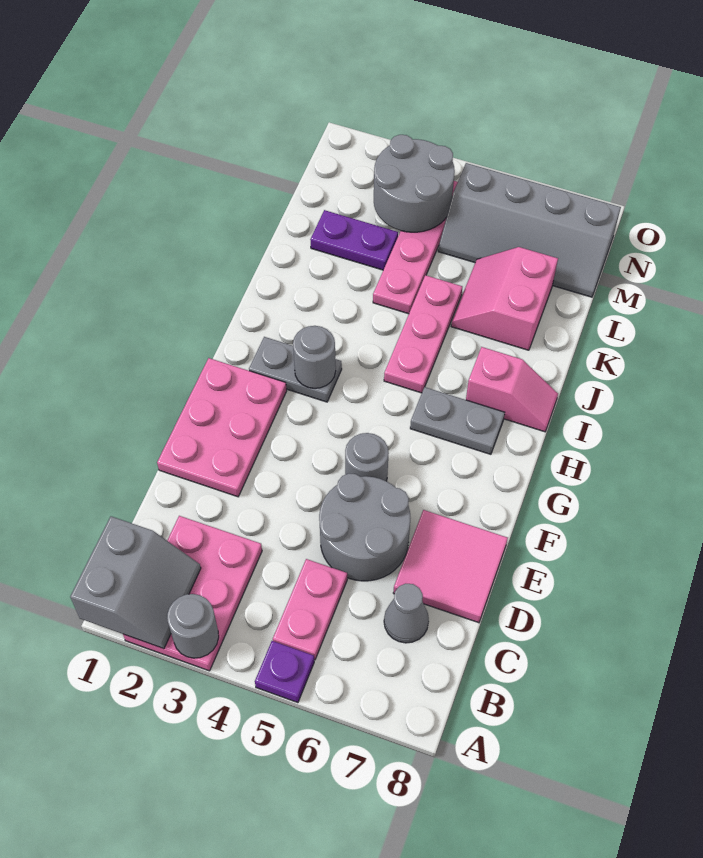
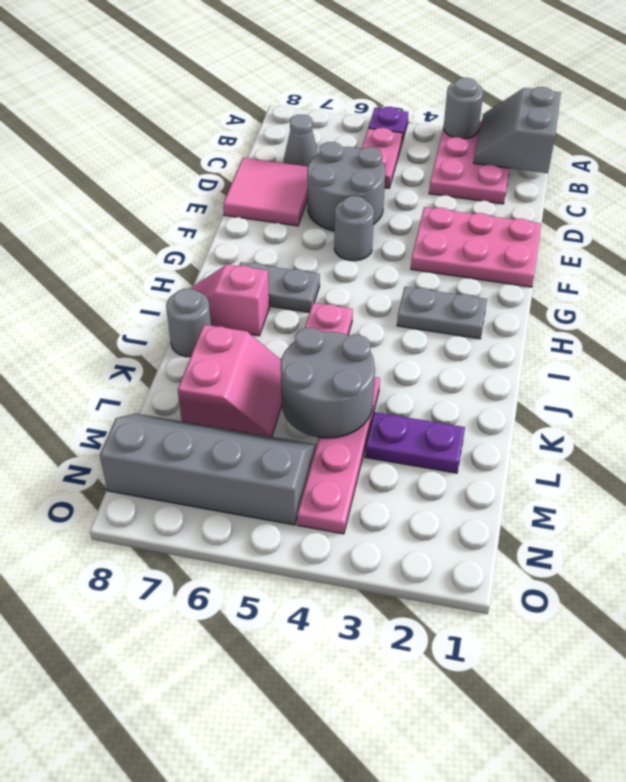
pink plate E1:G2 level 1 -> pink plate E1:F3 level 1
grey round brick H3 level 2 -> grey round brick J8 level 1
grey round brick M3:N4 level 2 -> grey round brick K4:L5 level 2

